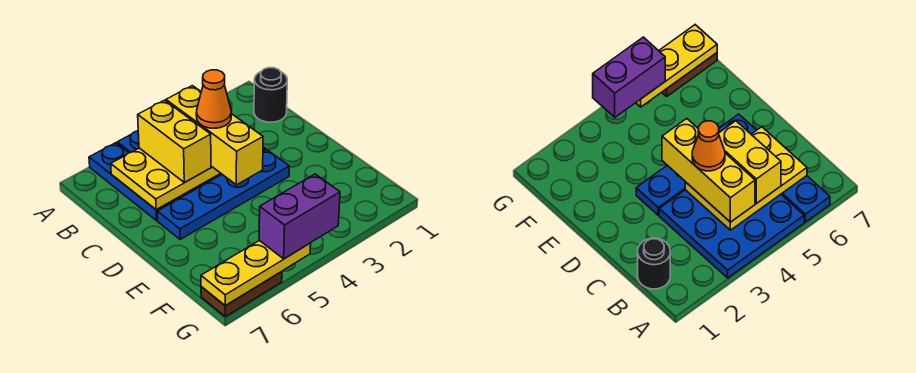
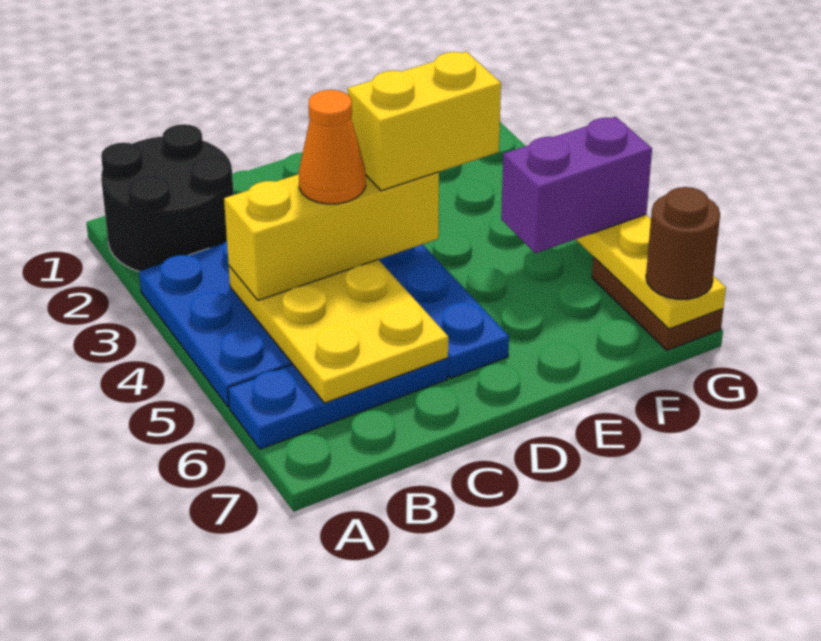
black round brick B1 level 1 -> black round brick A1:B2 level 1
yellow brick B5:C5 level 3 -> yellow brick D4:E4 level 4
purple brick G4:G5 level 3 -> purple brick F5:G5 level 3
none -> brown round brick G7 level 3

